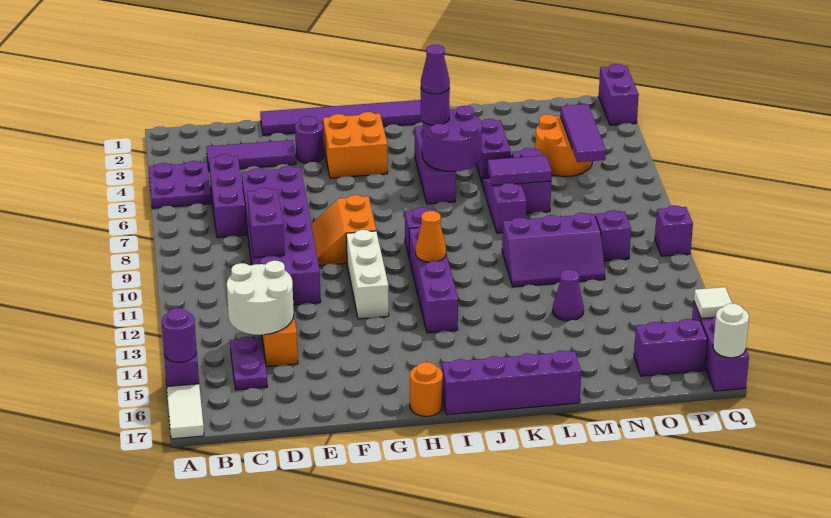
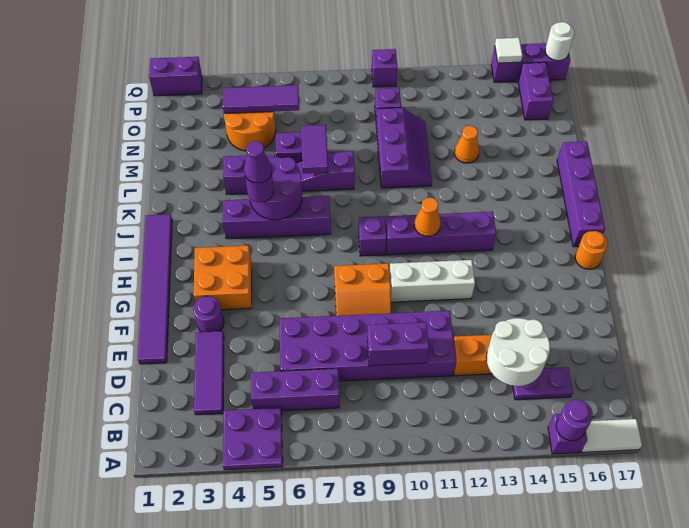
purple brick J4:J6 level 1 -> purple brick J4:J7 level 1
purple cone M13 level 1 -> orange cone M13 level 1

